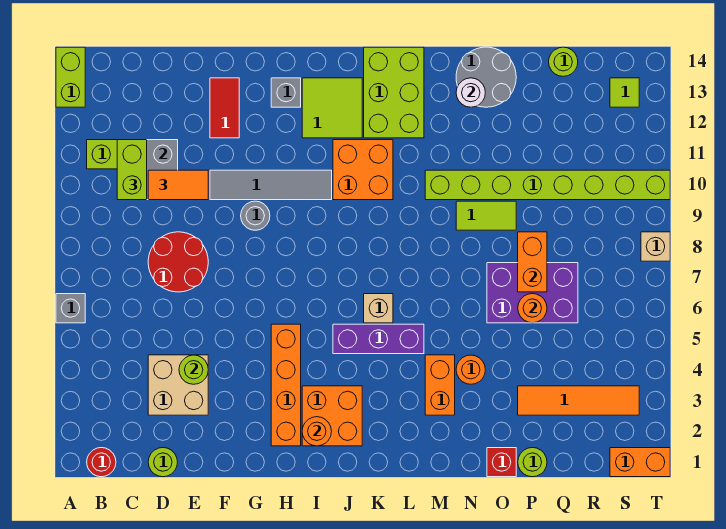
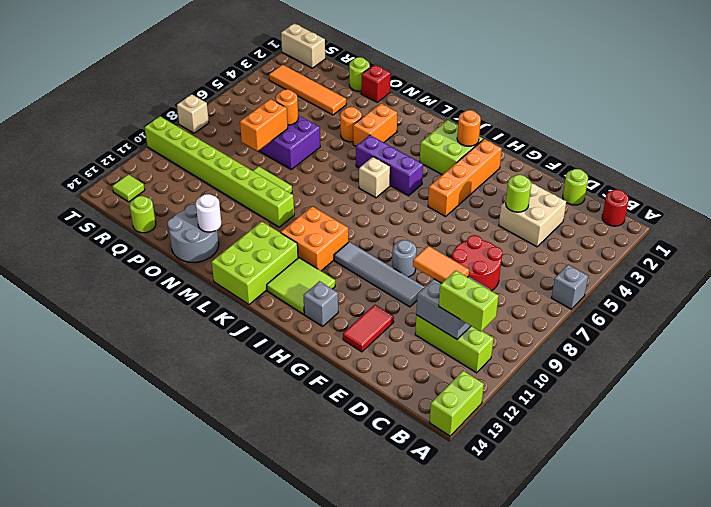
lime brick C10:C11 level 3 -> lime brick B11:C11 level 3
orange brick I2:J3 level 1 -> lime brick I2:J3 level 1
orange brick S1:T1 level 1 -> tan brick S1:T1 level 1

